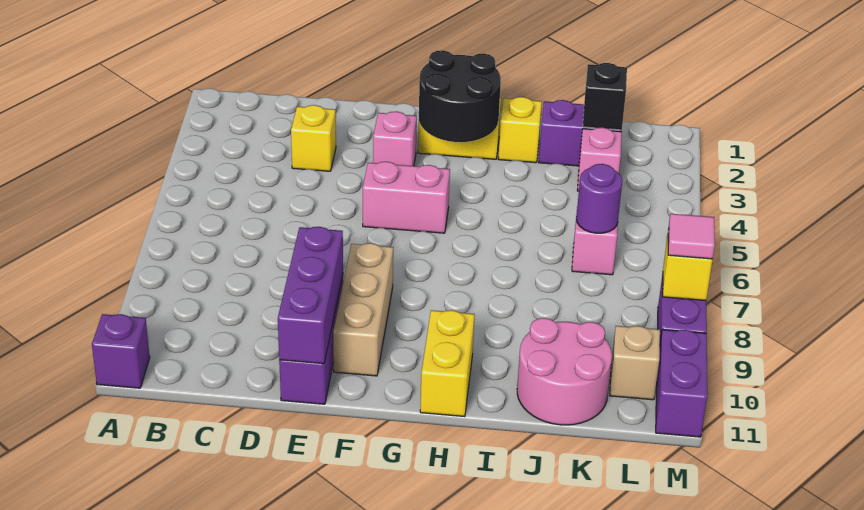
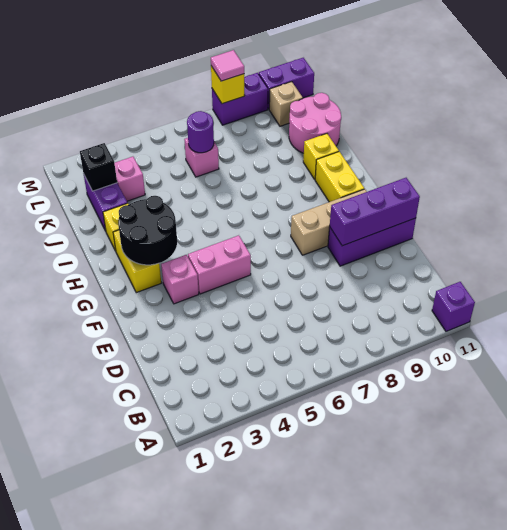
yellow brick D3 level 1 -> yellow brick I10 level 1
pink brick F5:G5 level 1 -> pink brick F4:F5 level 1
yellow brick H10:H11 level 1 -> yellow brick G10:H10 level 1

